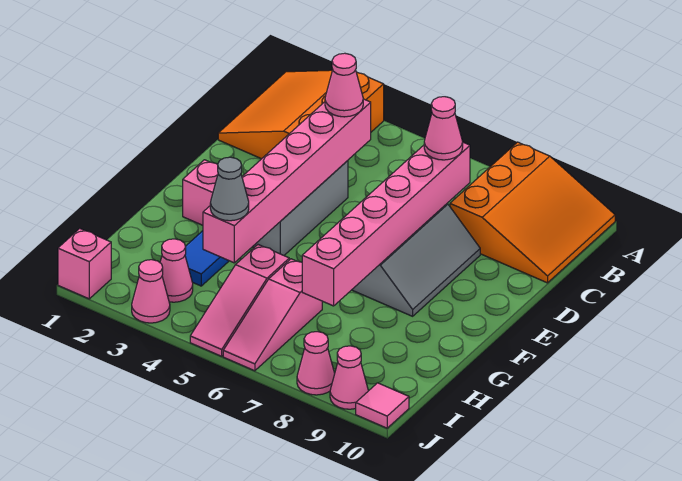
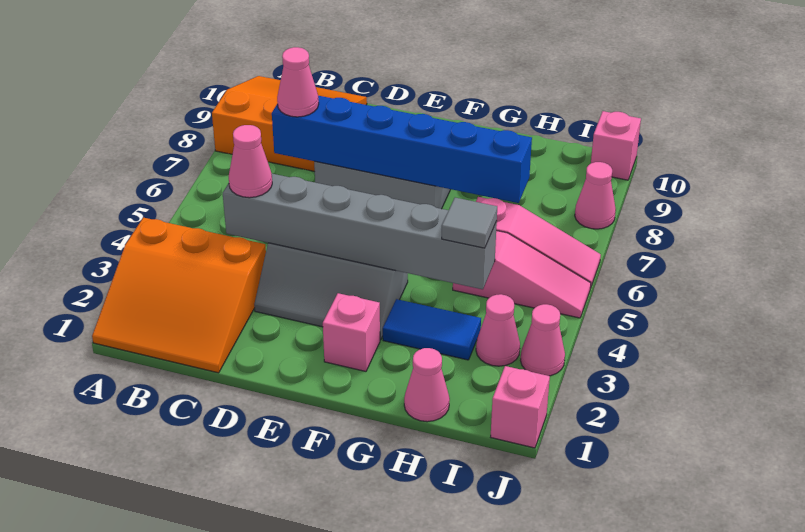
pink brick C4:H4 level 2 -> grey brick C4:H4 level 2
pink brick C7:H7 level 2 -> blue brick C7:H7 level 2
grey cone H4 level 3 -> grey tile H4 level 3
pink cone J9 level 1 -> pink cone H1 level 1
pink tile J10 level 1 -> pink brick J10 level 1

